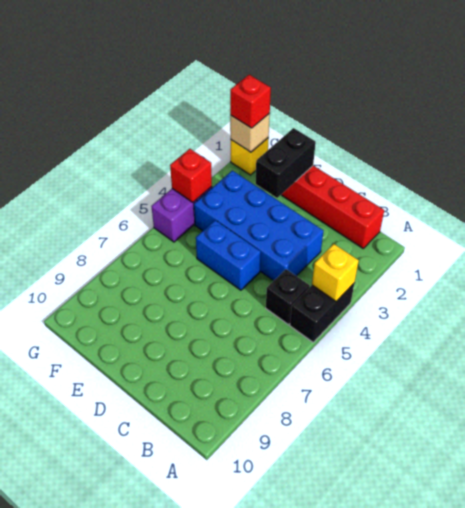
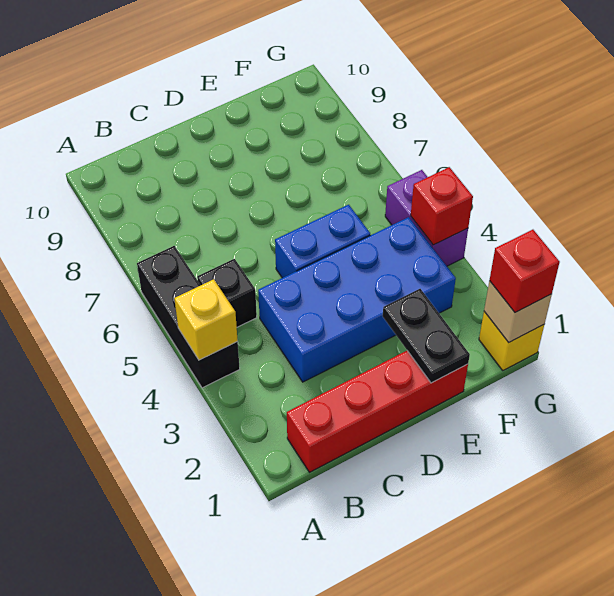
black brick A4:A5 level 1 -> black brick A4:A6 level 1
black brick E1:E2 level 2 -> black plate E1:E2 level 2

